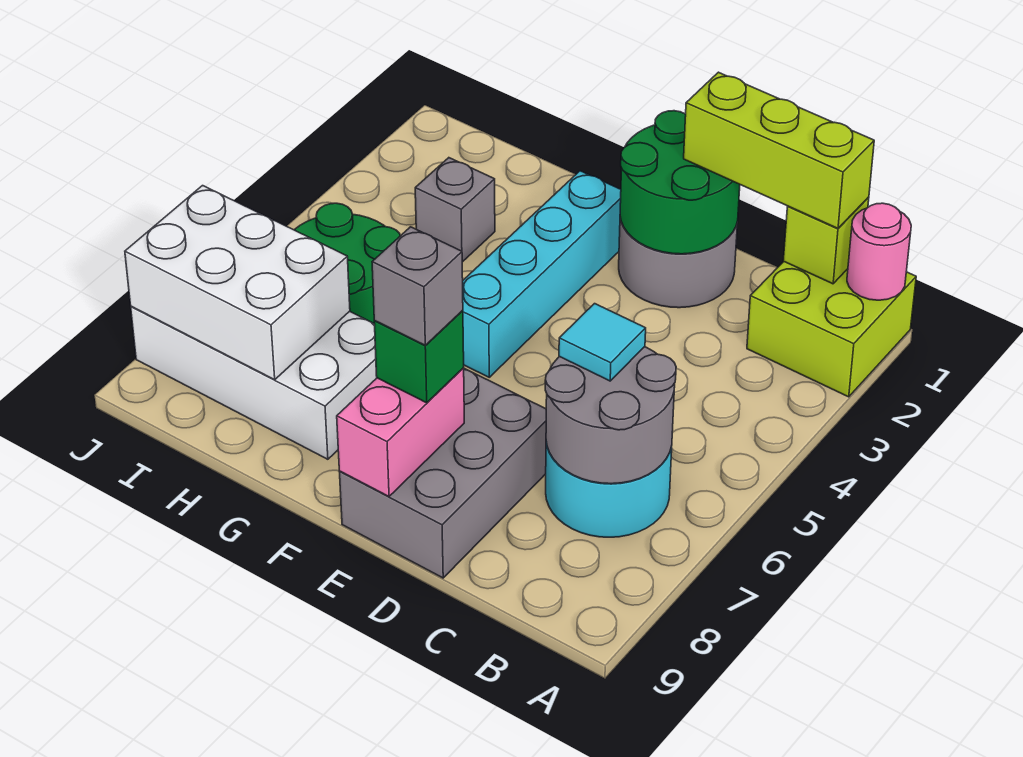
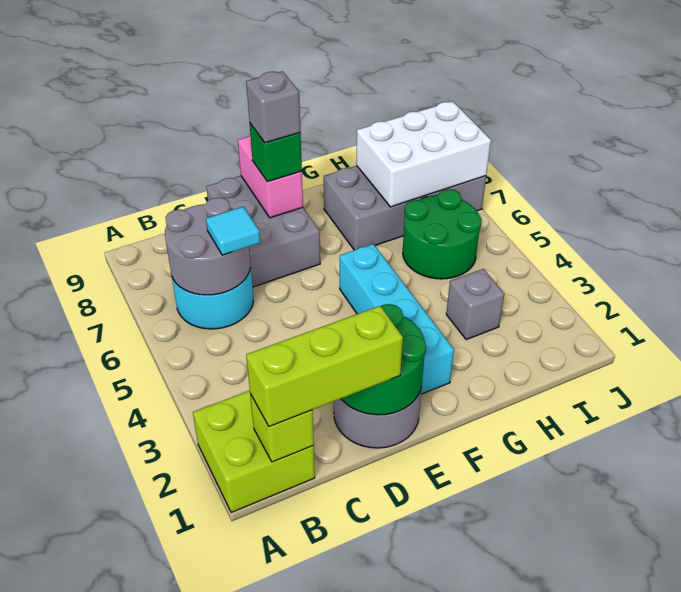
pink round brick A1 level 2 -> none
white brick G7:J8 level 1 -> grey brick G7:J8 level 1

